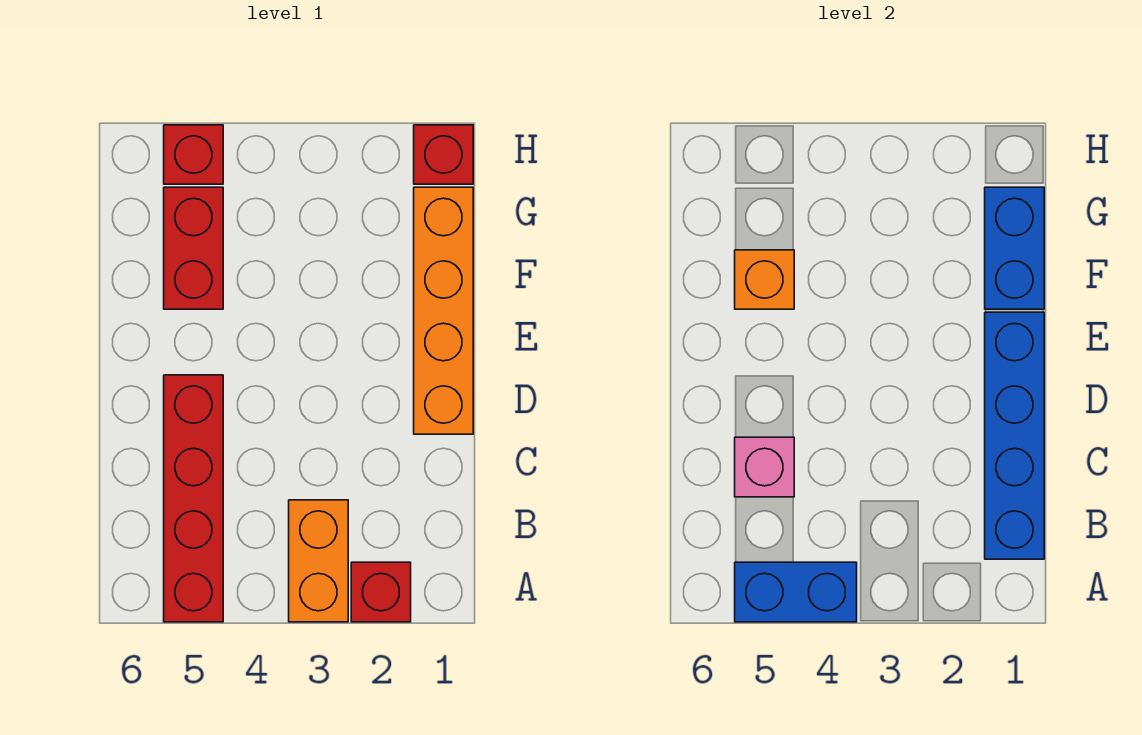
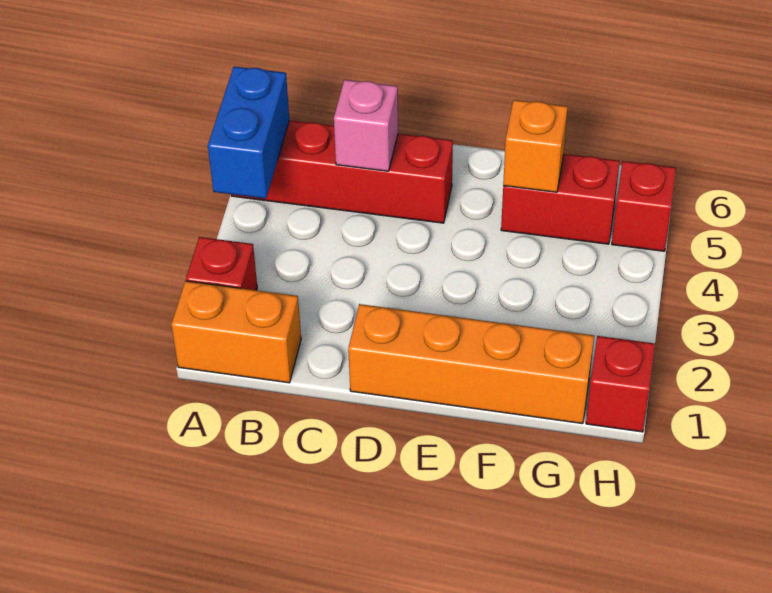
orange brick A3:B3 level 1 -> orange brick A1:B1 level 1
blue brick B1:E1 level 2 -> none
blue brick F1:G1 level 2 -> none

